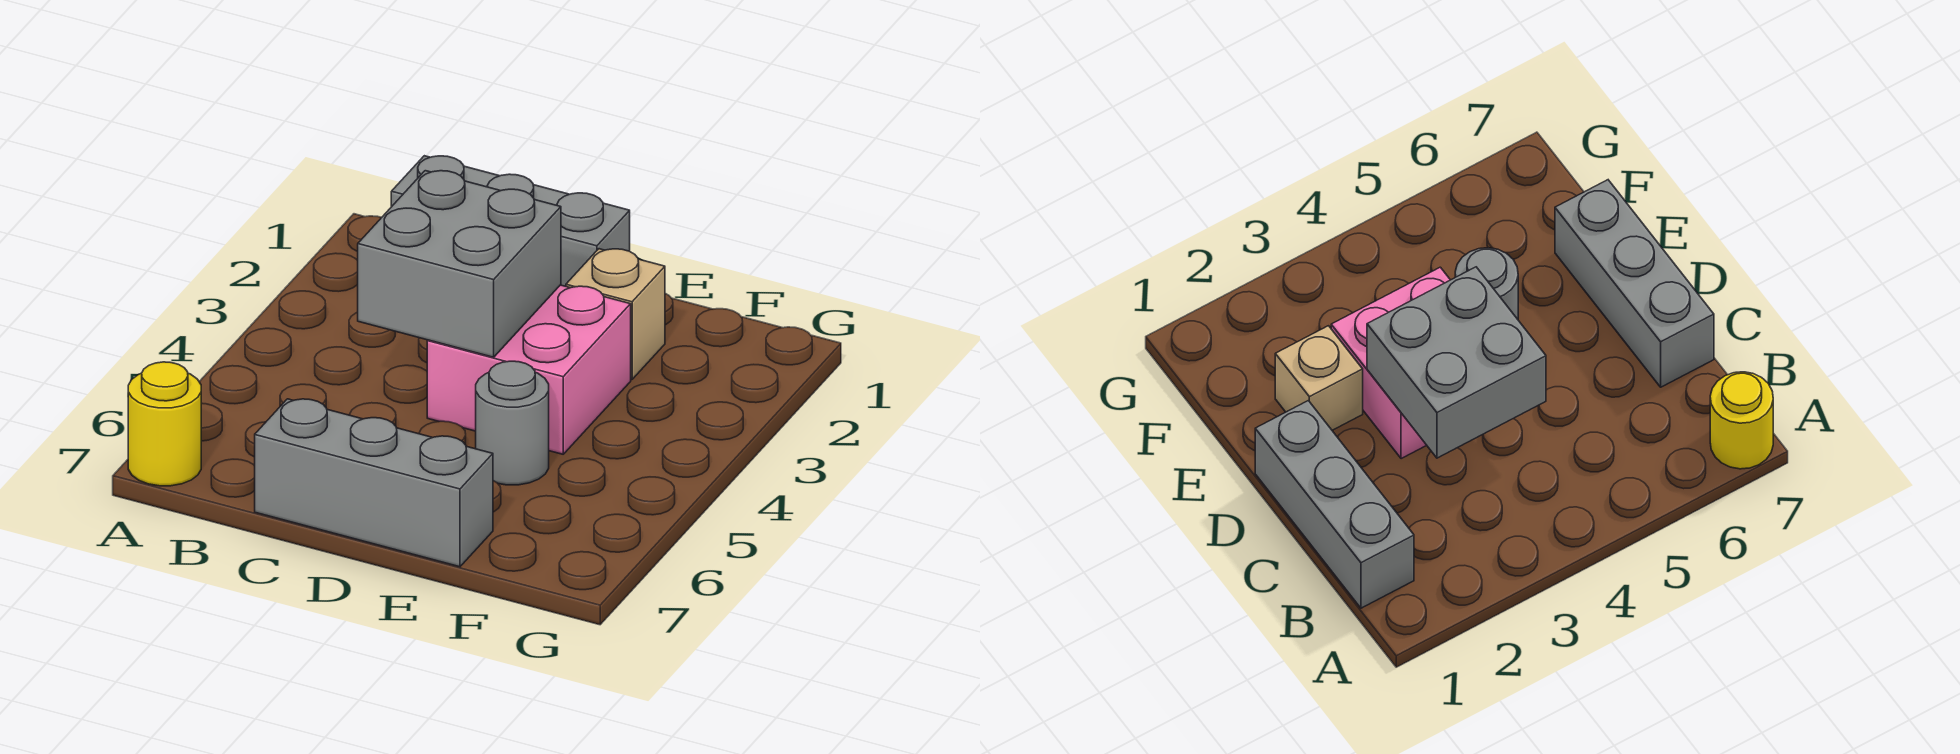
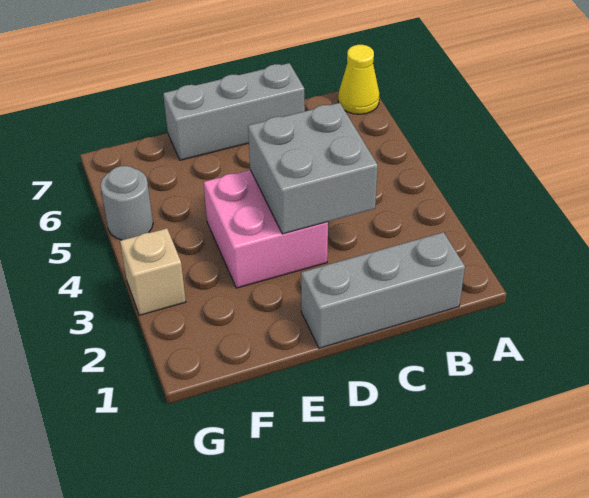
yellow round brick A7 level 1 -> yellow cone A7 level 1
tan brick E2 level 1 -> tan brick G3 level 1
grey round brick E5 level 1 -> grey round brick G5 level 1

